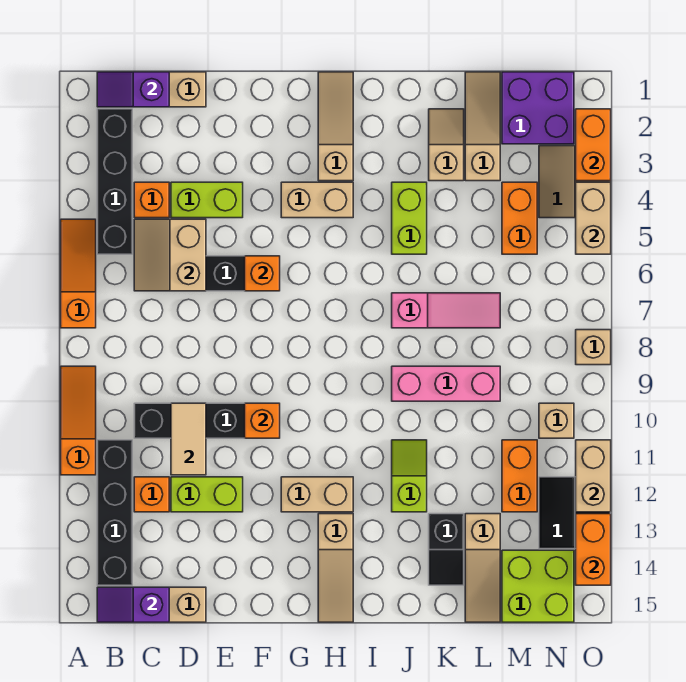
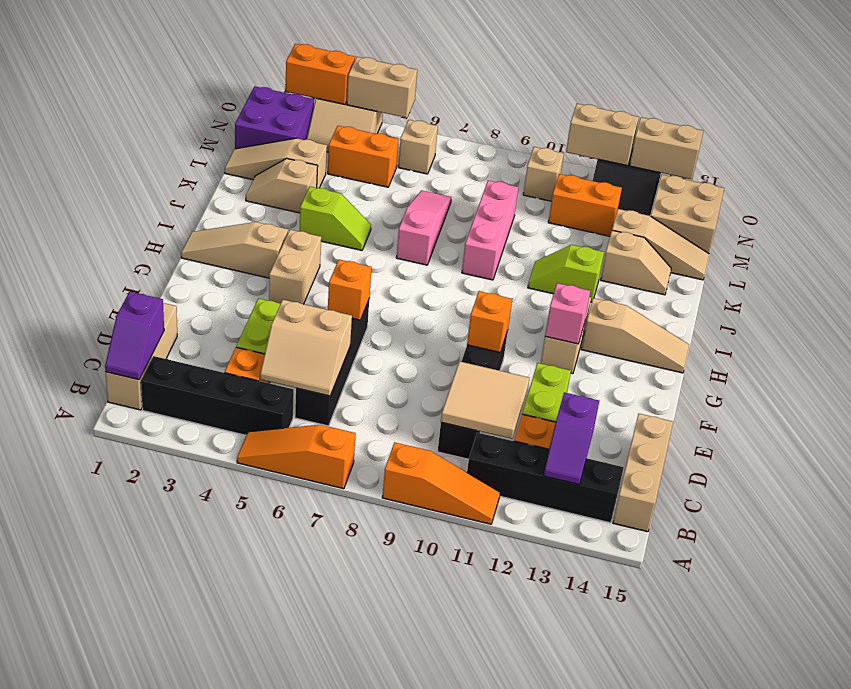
orange slope A9:A11 level 1 top 11 -> orange slope A9:A11 level 1 top 9
purple slope B15:C15 level 2 top C -> purple slope B13:C13 level 2 top C
tan tile D10:D11 level 2 -> tan tile C10:D11 level 2
none -> pink brick G12 level 2
lime brick J4:J5 level 1 -> lime slope J4:J5 level 1 top 4
black slope K13:K14 level 1 top 13 -> tan slope K13:K14 level 1 top 13
lime brick M14:N15 level 1 -> tan brick M14:N15 level 1
tan brick O8 level 1 -> tan brick N6 level 1
orange brick O13:O14 level 2 -> tan brick O13:O14 level 2

